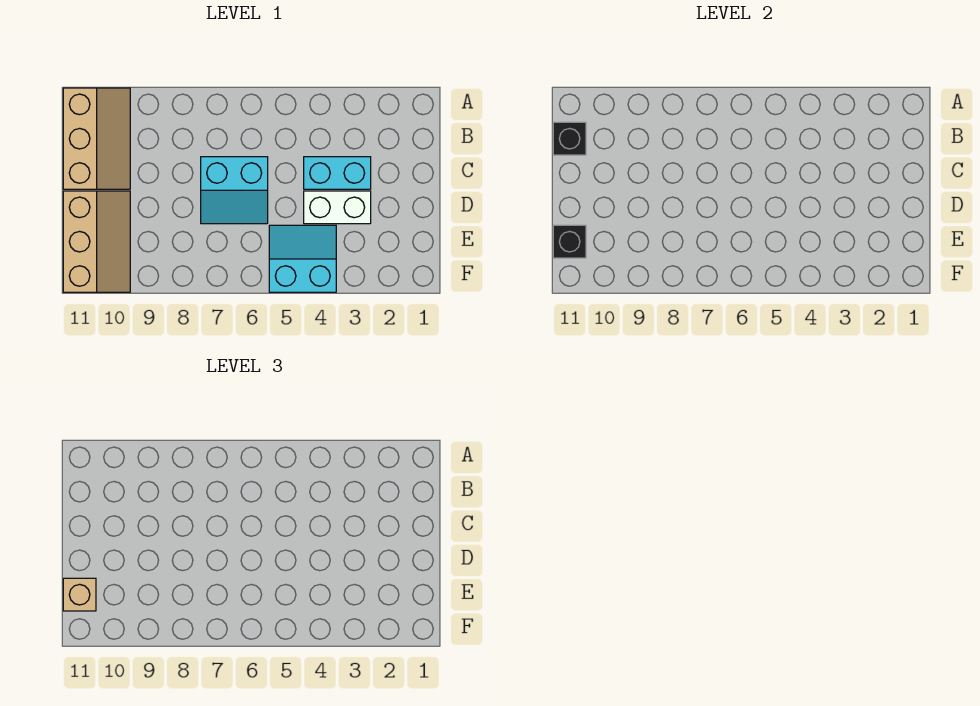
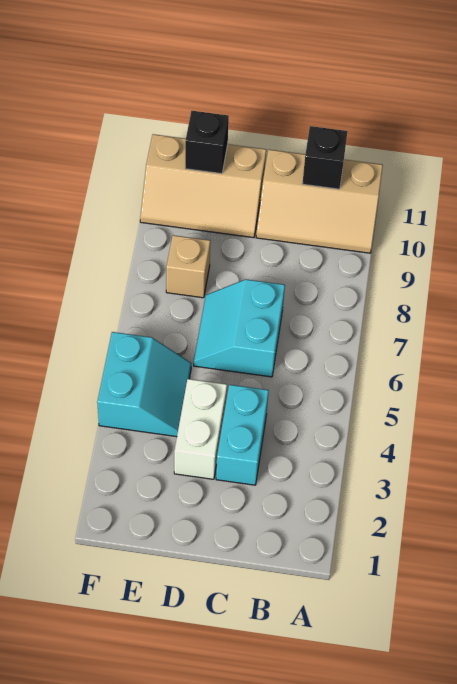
tan brick E11 level 3 -> tan brick E8 level 1

